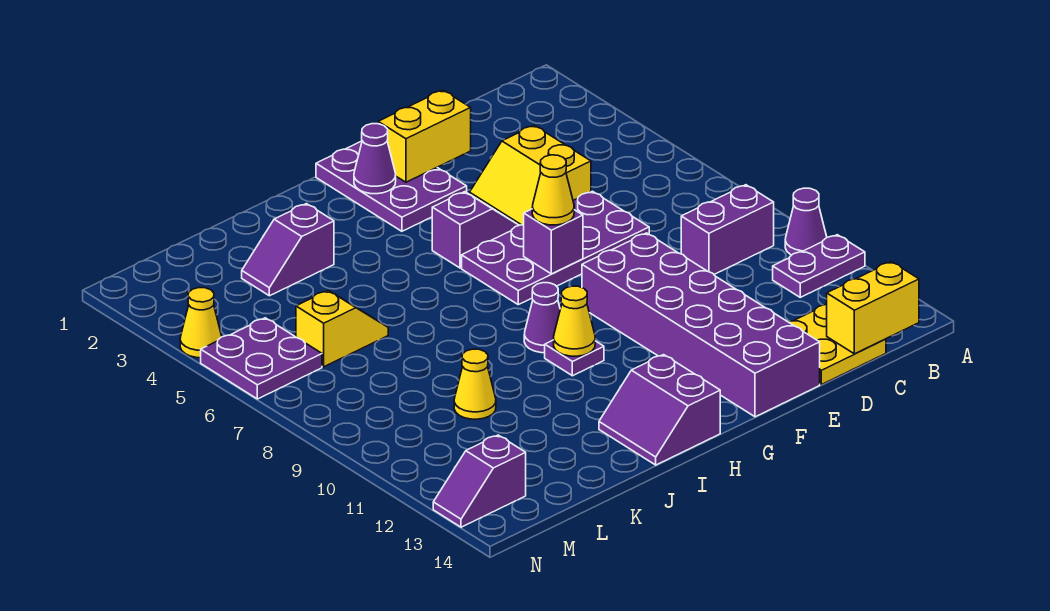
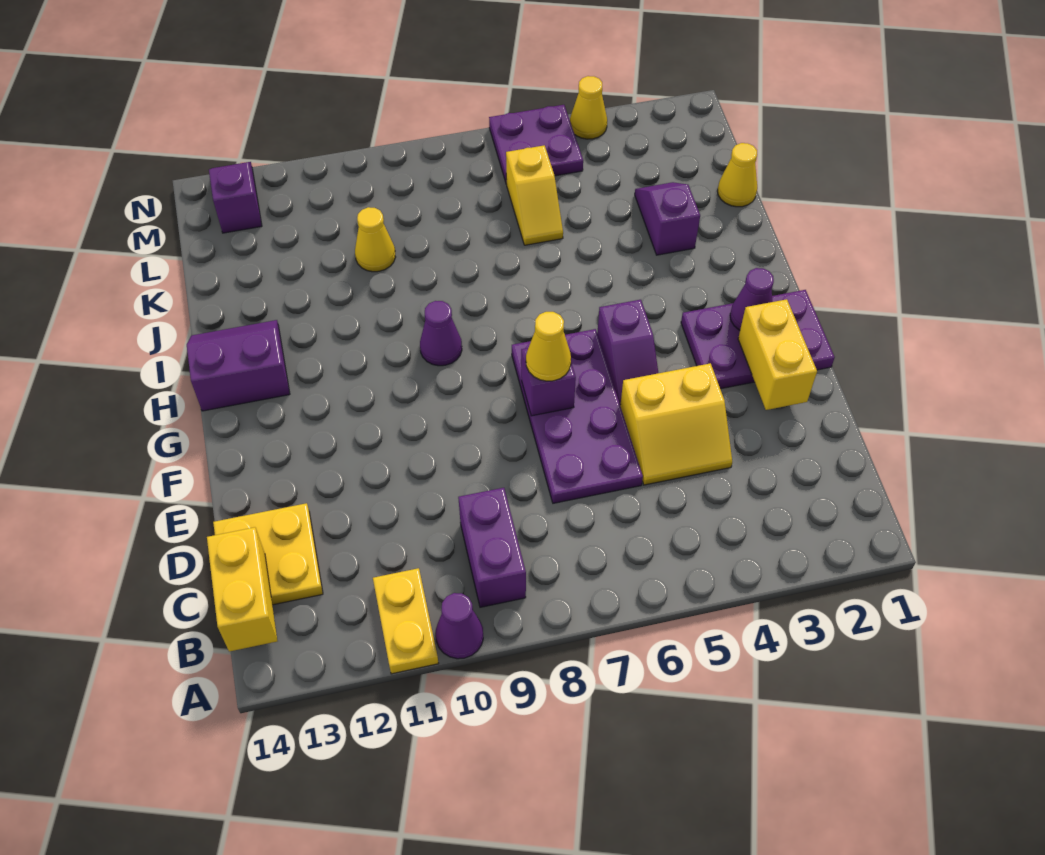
purple plate A11:B11 level 1 -> yellow plate A11:B11 level 1
yellow slope D4:E5 level 1 top D -> yellow slope D4:E5 level 1 top E
purple brick E9:F14 level 1 -> none
purple plate H10 level 1 -> none
yellow cone H10 level 2 -> yellow cone K1 level 1

